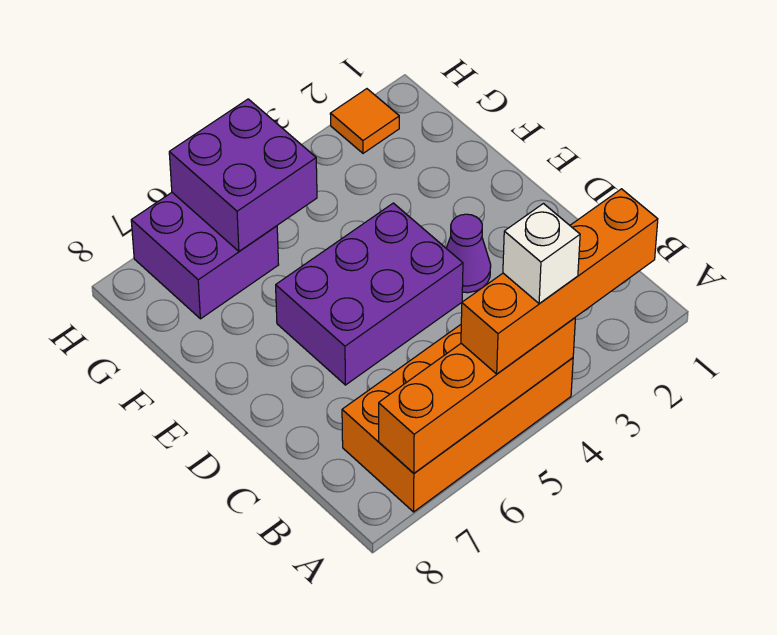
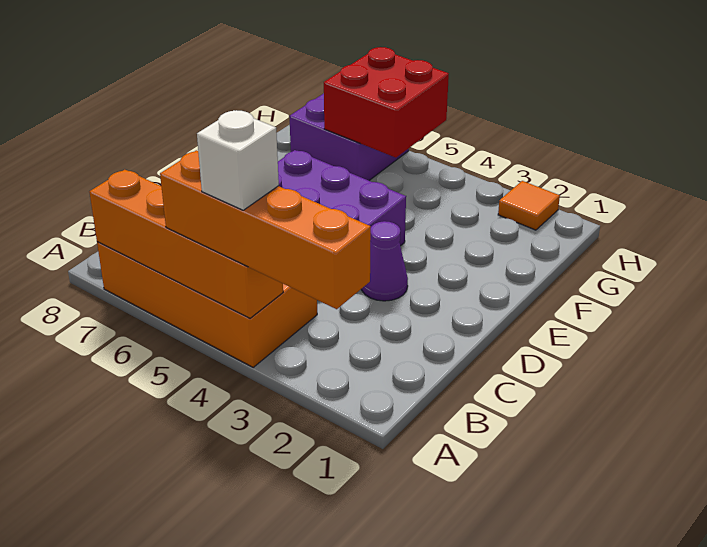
purple brick G5:H6 level 2 -> red brick G5:H6 level 2

